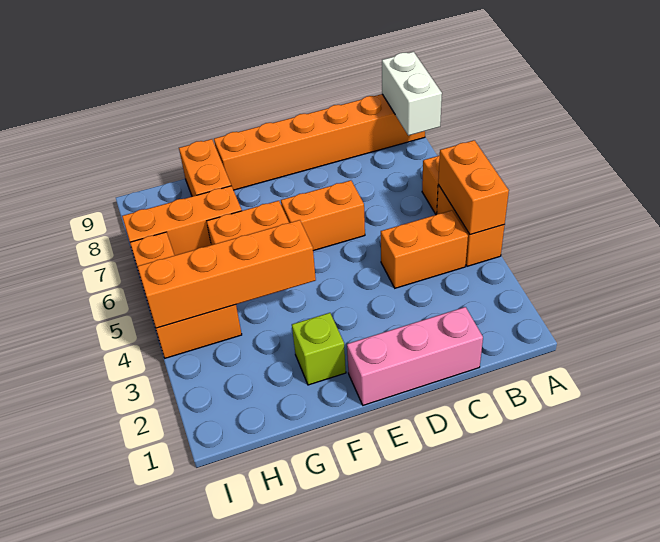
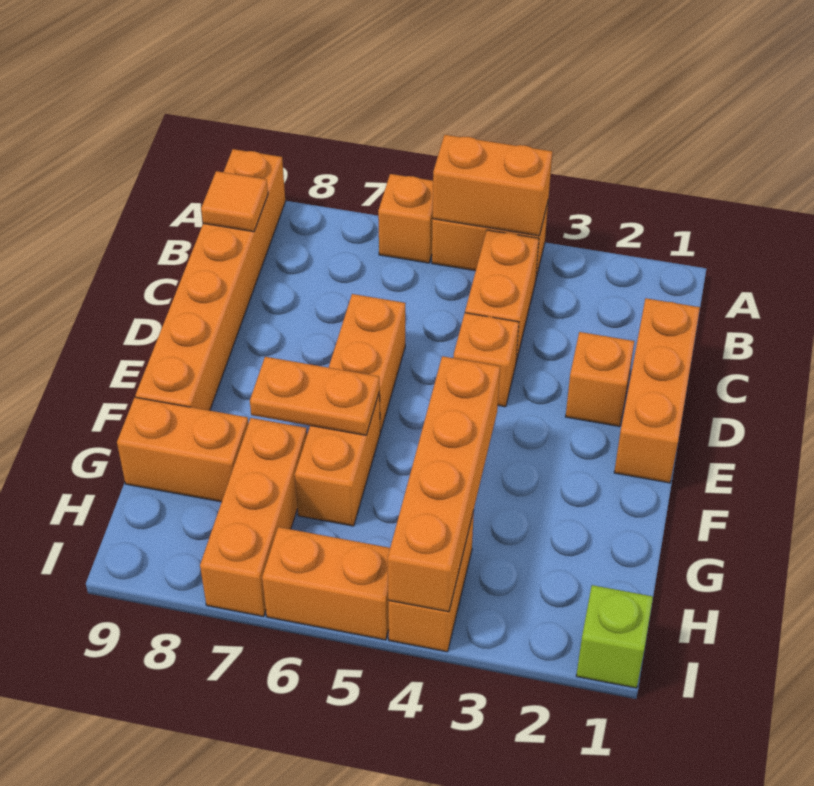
white brick A8:A9 level 2 -> none
none -> orange tile B9 level 2
pink brick C1:E1 level 1 -> orange brick C1:E1 level 1
none -> orange brick D2 level 1
none -> orange brick D4 level 1
lime brick F2 level 1 -> lime brick I1 level 1
none -> orange plate F6:F7 level 2

